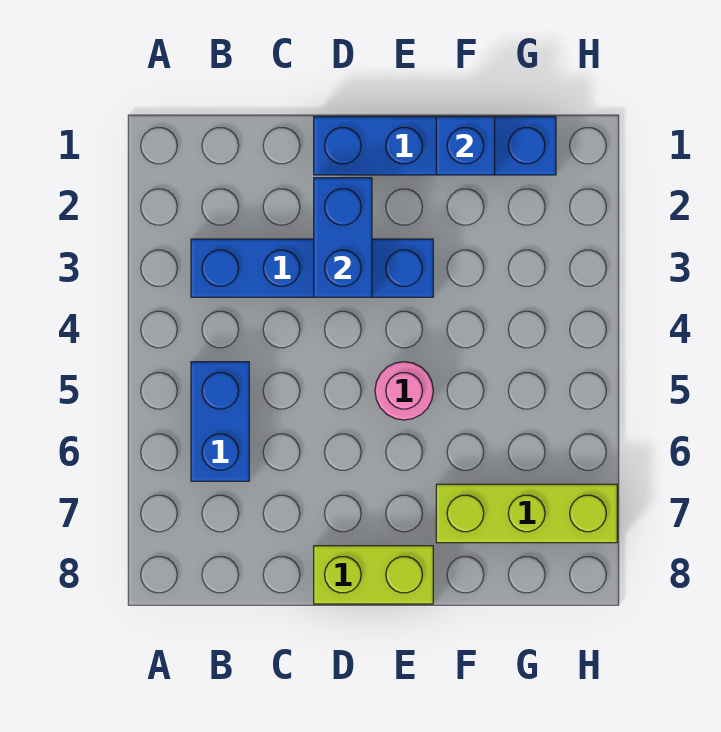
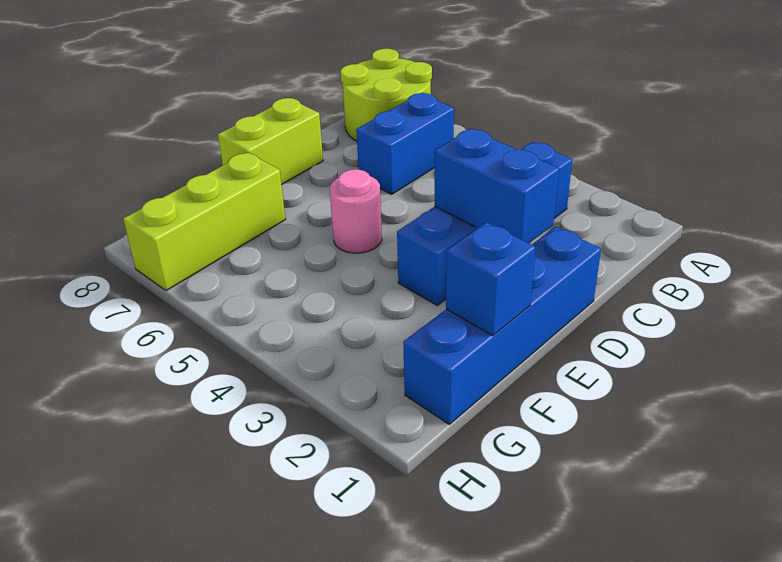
none -> lime round brick A7:B8 level 1
blue brick B5:B6 level 1 -> blue brick B6:C6 level 1

